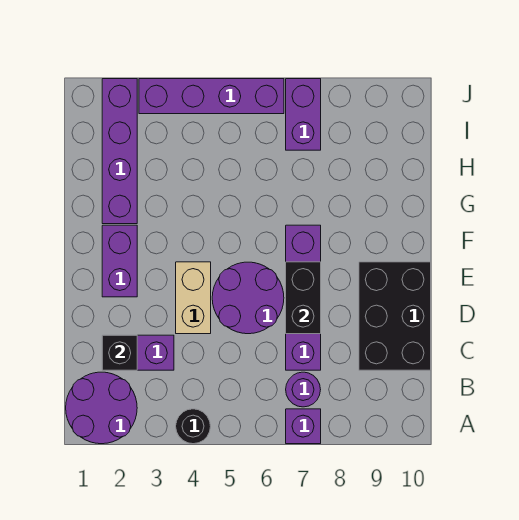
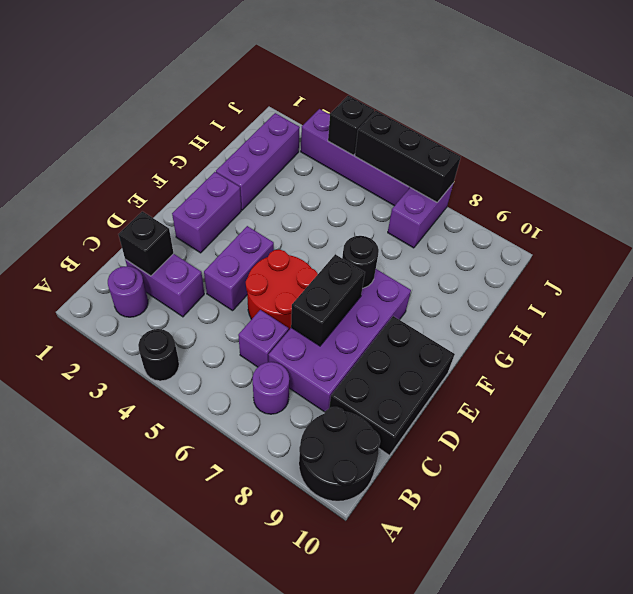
purple round brick A1:B2 level 1 -> purple round brick B2 level 1
purple brick A7 level 1 -> purple brick C6 level 1
none -> black round brick A9:B10 level 1
purple brick C7:F7 level 1 -> purple brick C7:F8 level 1
tan brick D4:E4 level 1 -> purple brick D4:E4 level 1
purple round brick D5:E6 level 1 -> red round brick D5:E6 level 1
none -> black round brick F7 level 2
purple brick G2:J2 level 1 -> purple brick G2:I2 level 1
none -> black brick J4 level 2
none -> black brick J5:J7 level 2

